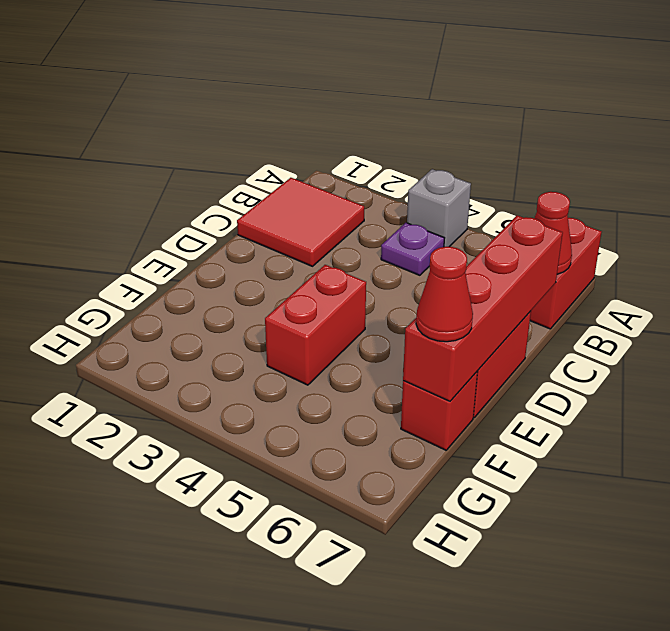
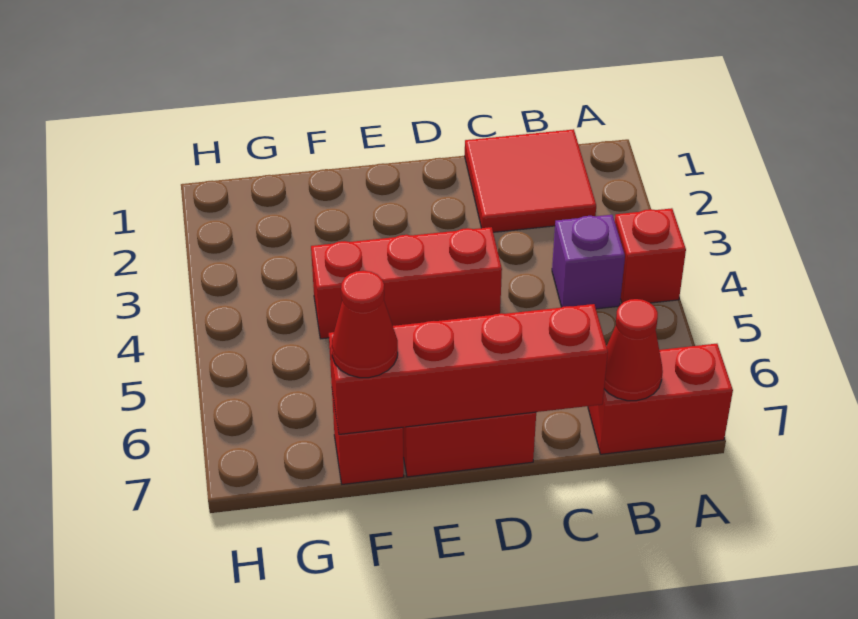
grey brick A4 level 1 -> red brick A4 level 1
purple plate B4 level 1 -> purple brick B4 level 1
red brick E4:F4 level 1 -> red brick D4:F4 level 1

